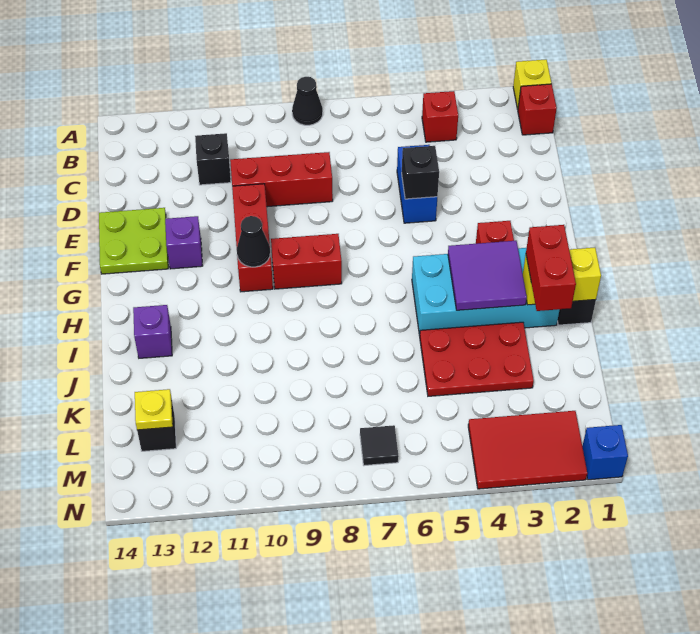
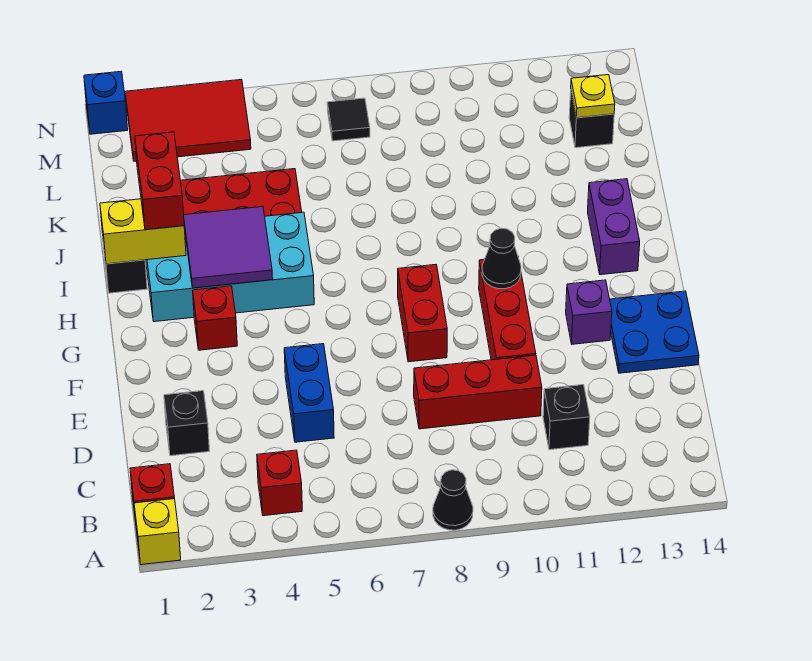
black brick E5 level 2 -> black brick D2 level 1
lime plate E13:F14 level 1 -> blue plate E13:F14 level 1
red brick G8:G9 level 1 -> red brick F8:G8 level 1
purple brick I13 level 1 -> purple brick H13:I13 level 1

